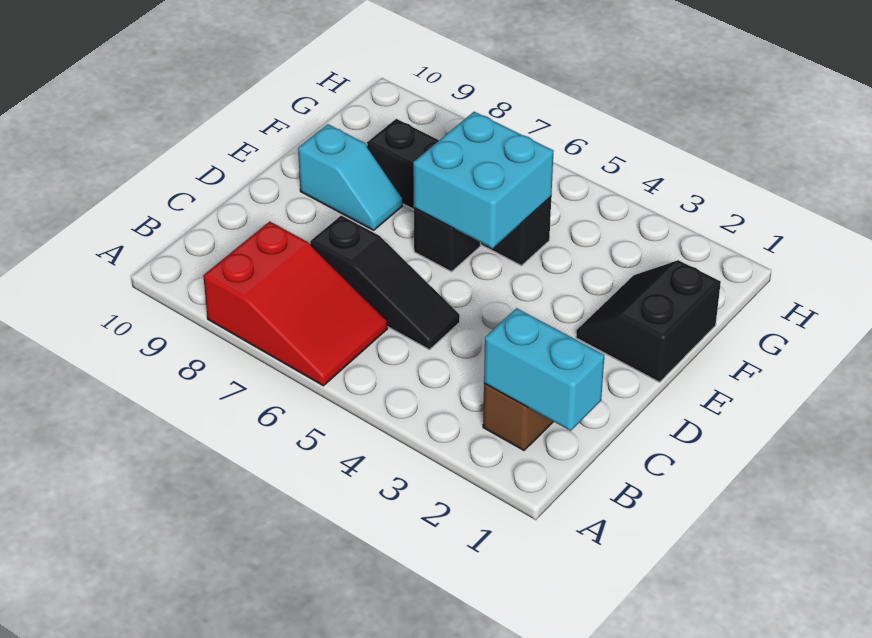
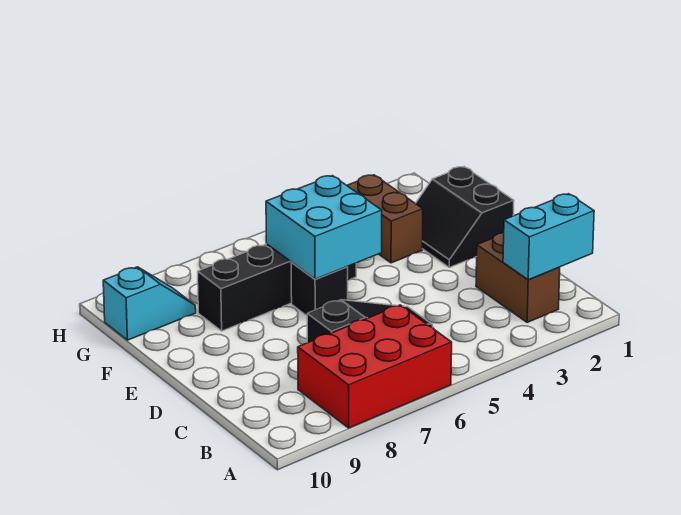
red slope A6:B8 level 1 top 8 -> red brick A6:B8 level 1
cyan slope E8:E9 level 1 top 9 -> cyan slope G9:G10 level 1 top 10
none -> brown brick F3:G3 level 1

